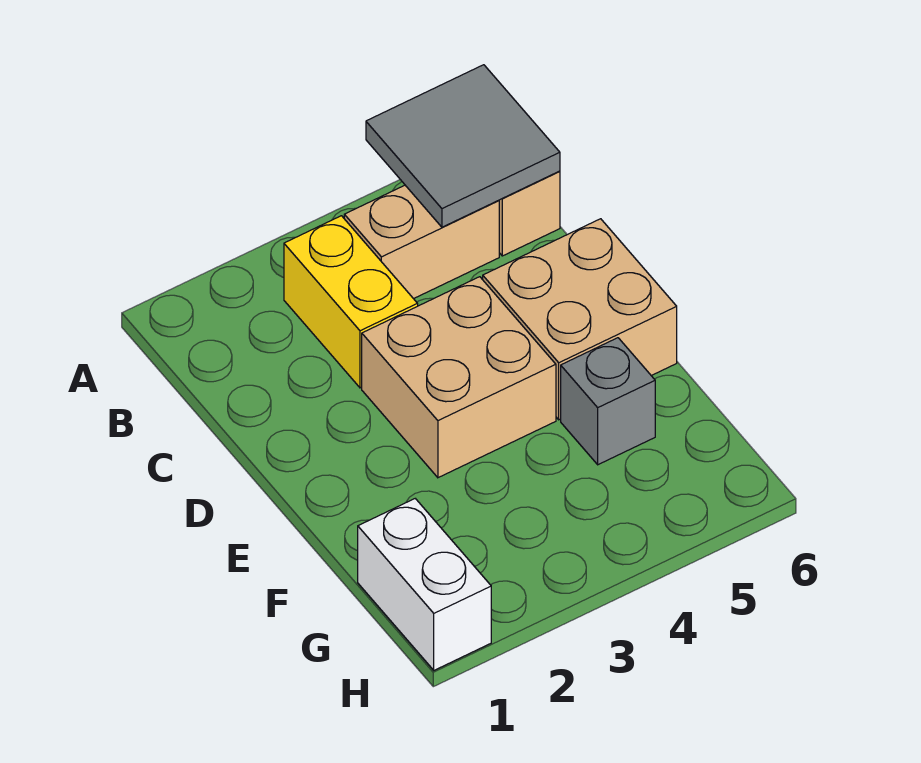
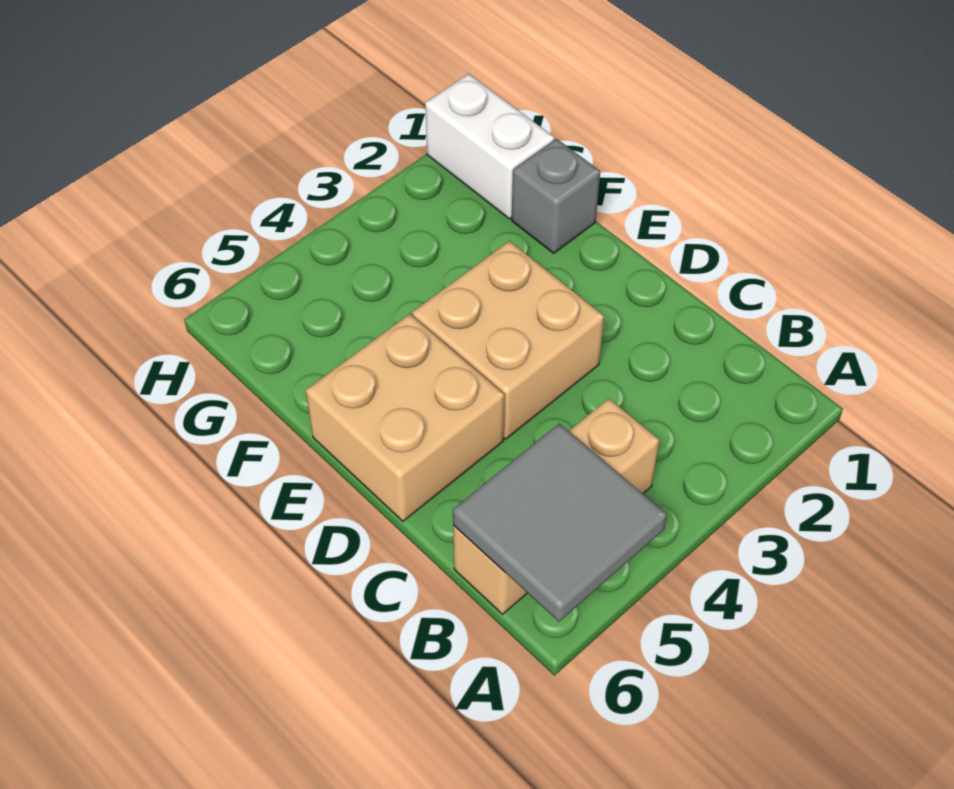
yellow brick B3:C3 level 1 -> none
grey brick F5 level 1 -> grey brick F1 level 1

